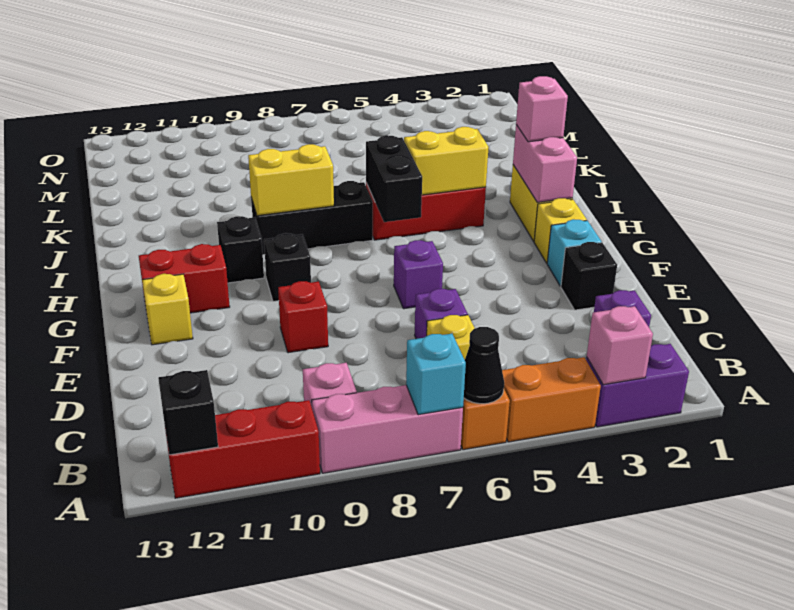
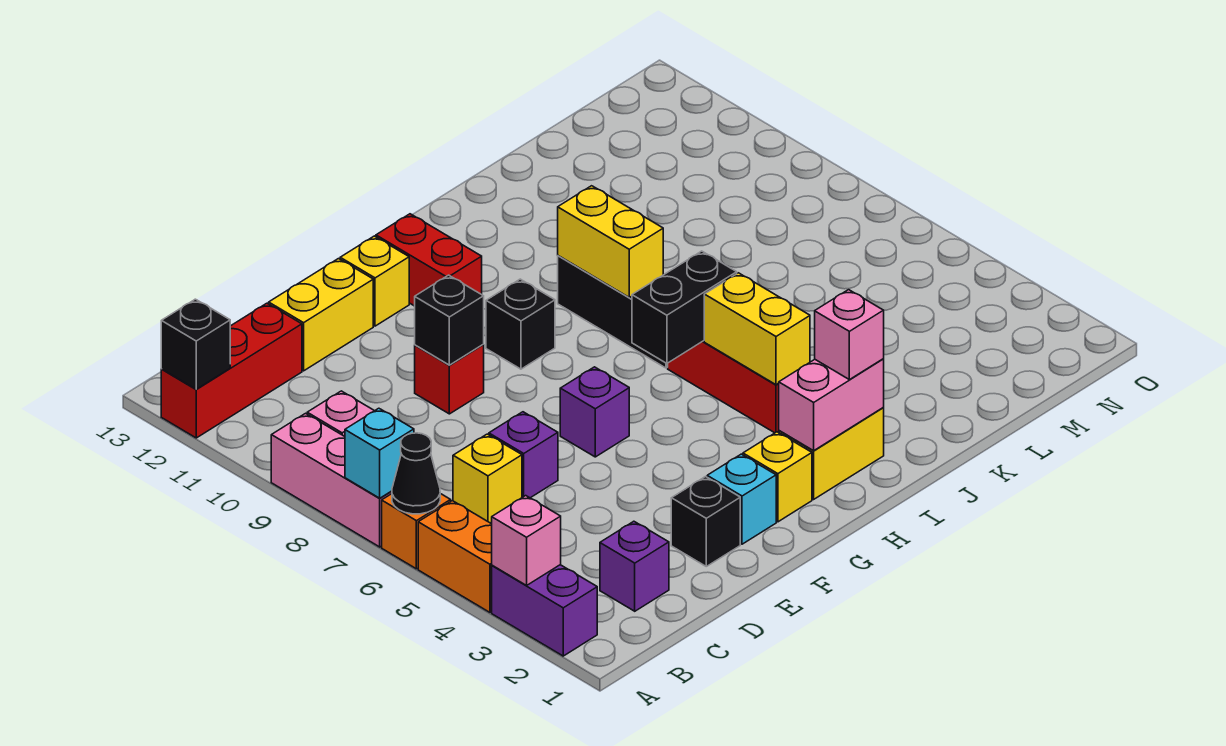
red brick A10:A12 level 1 -> red brick A12:C12 level 1
none -> yellow brick D12:E12 level 1
black brick H10 level 1 -> black brick E9 level 2

